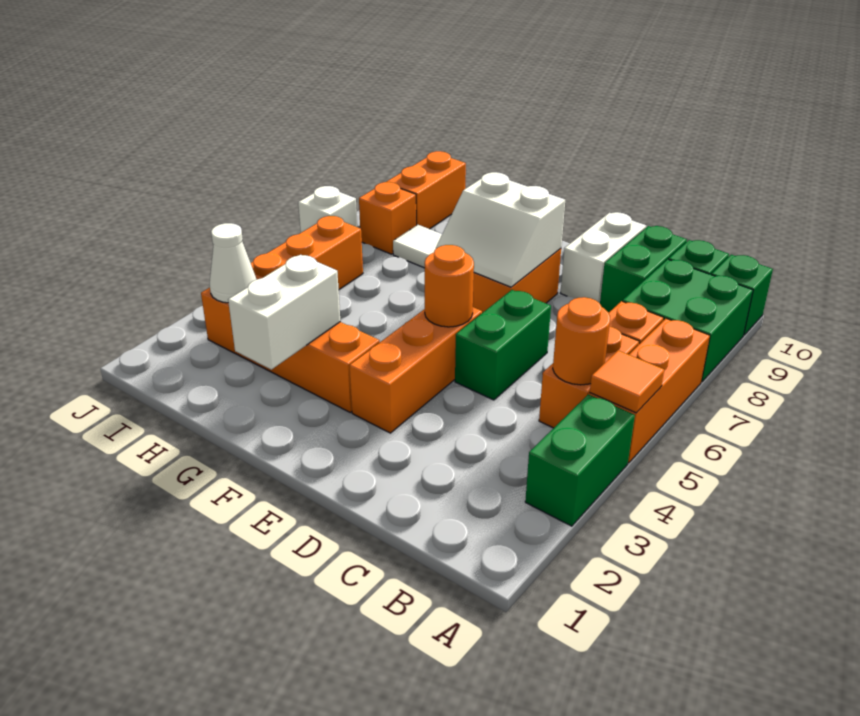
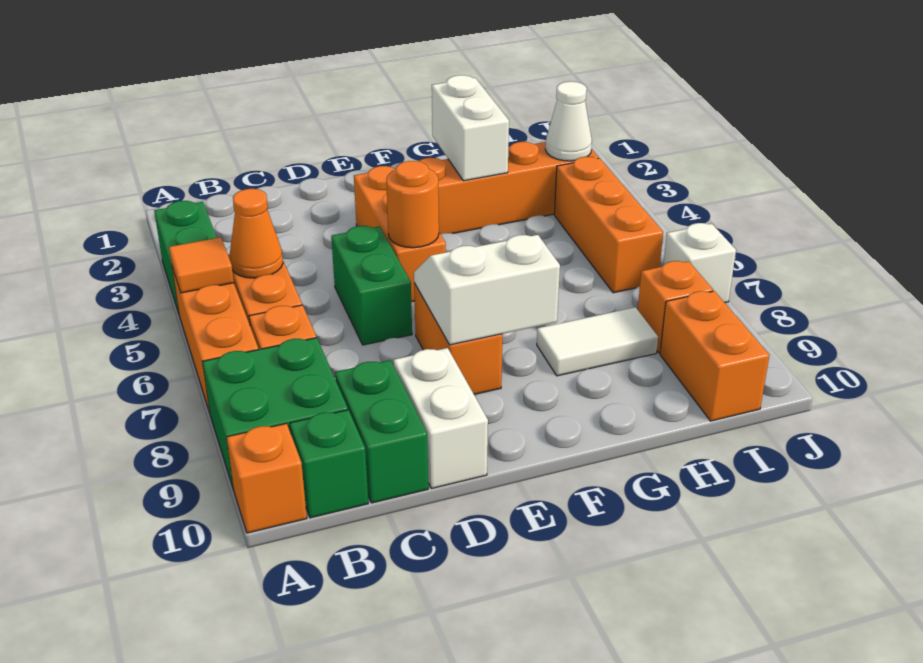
green brick A10 level 1 -> orange brick A10 level 1
orange round brick B5 level 2 -> orange cone B5 level 2

